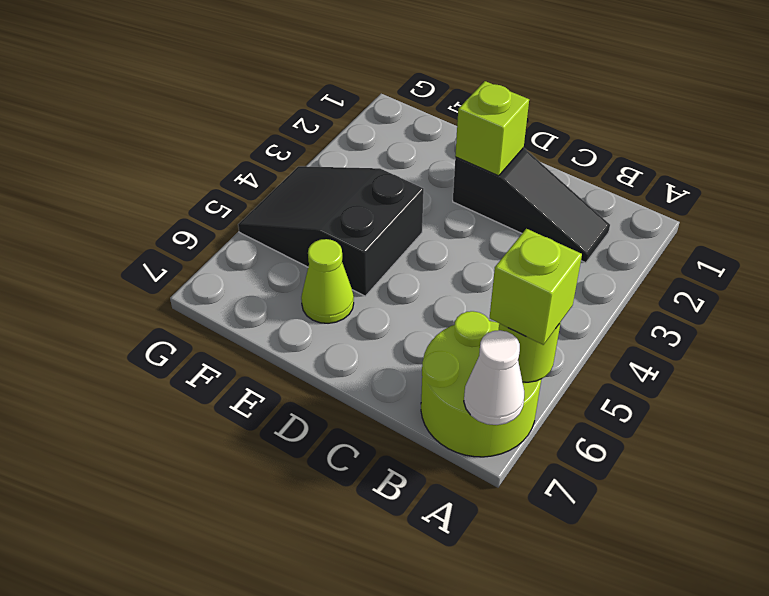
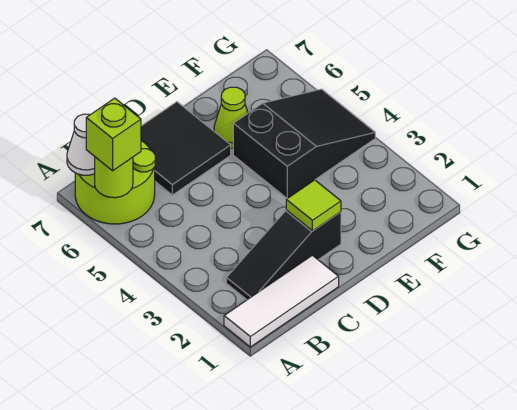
none -> white tile A1:C1 level 1
none -> black tile C6:D7 level 1
lime brick D2 level 2 -> lime tile D2 level 2

